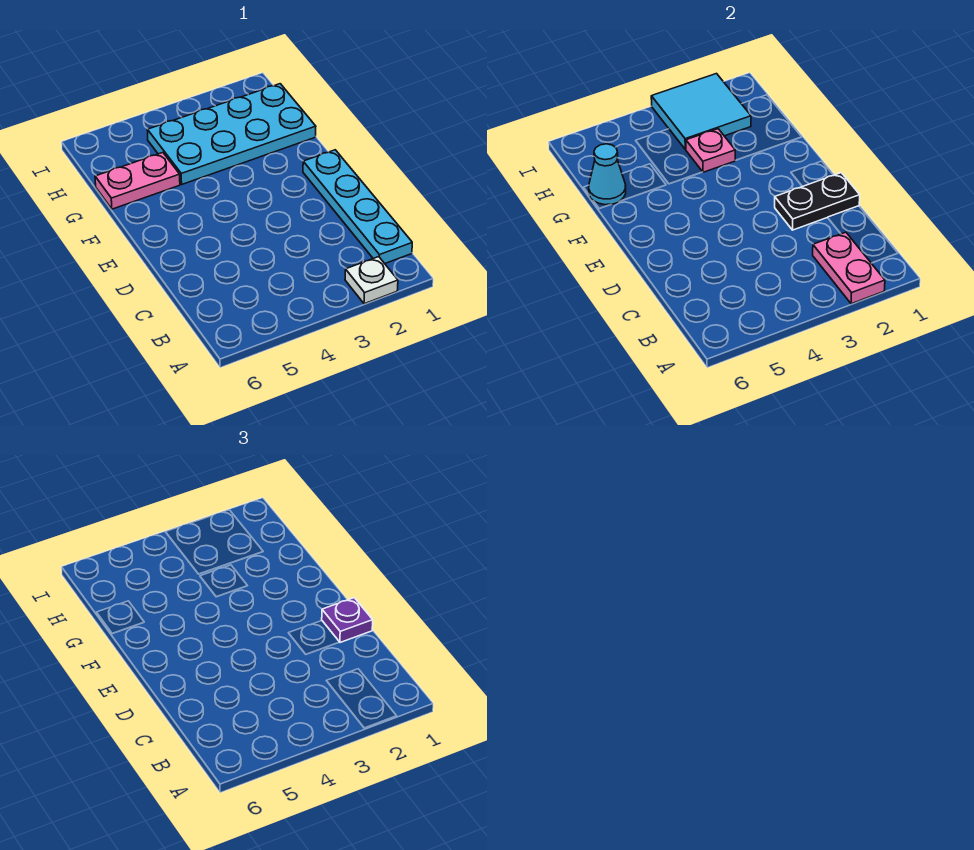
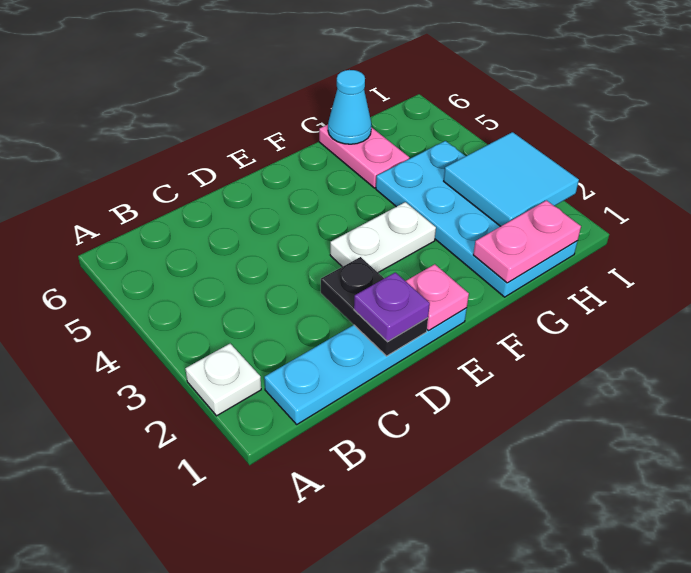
pink plate A2:B2 level 2 -> pink plate G1:H1 level 2
none -> white plate E3:F3 level 1
pink plate G3 level 2 -> pink plate E1 level 2

